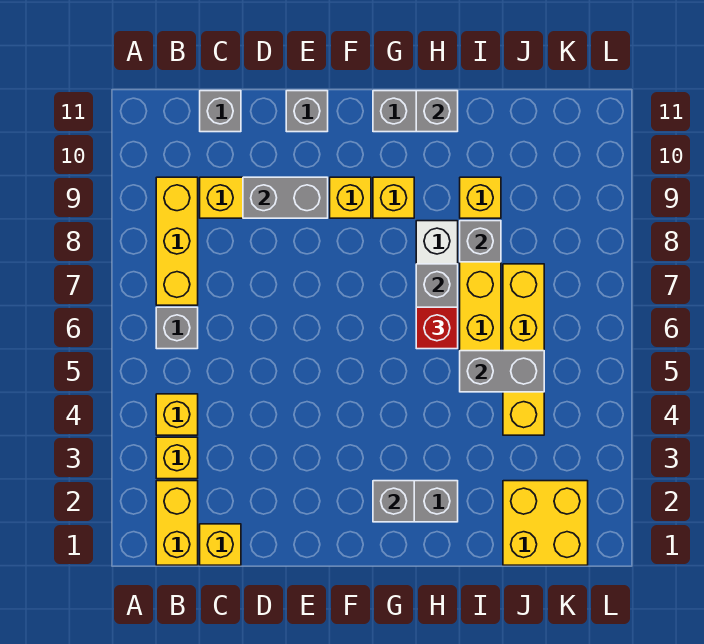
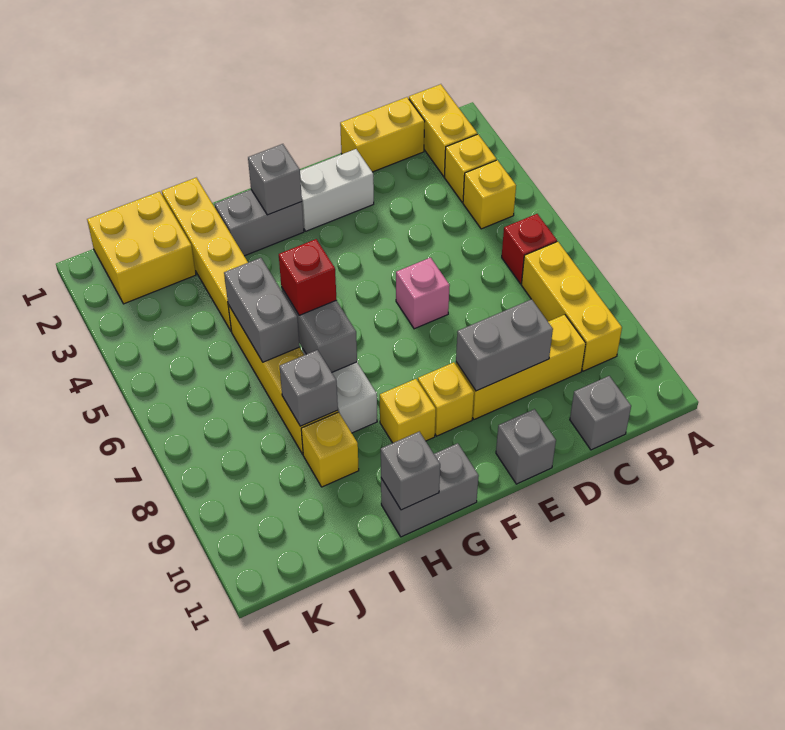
grey brick B6 level 1 -> red brick B6 level 1
yellow brick C1 level 1 -> yellow brick C1:D1 level 1
none -> white brick E2:F2 level 1
none -> pink brick E6 level 1
grey brick I5:J5 level 2 -> grey brick I5:I6 level 2
yellow brick J4:J7 level 1 -> yellow brick I1:I4 level 1

